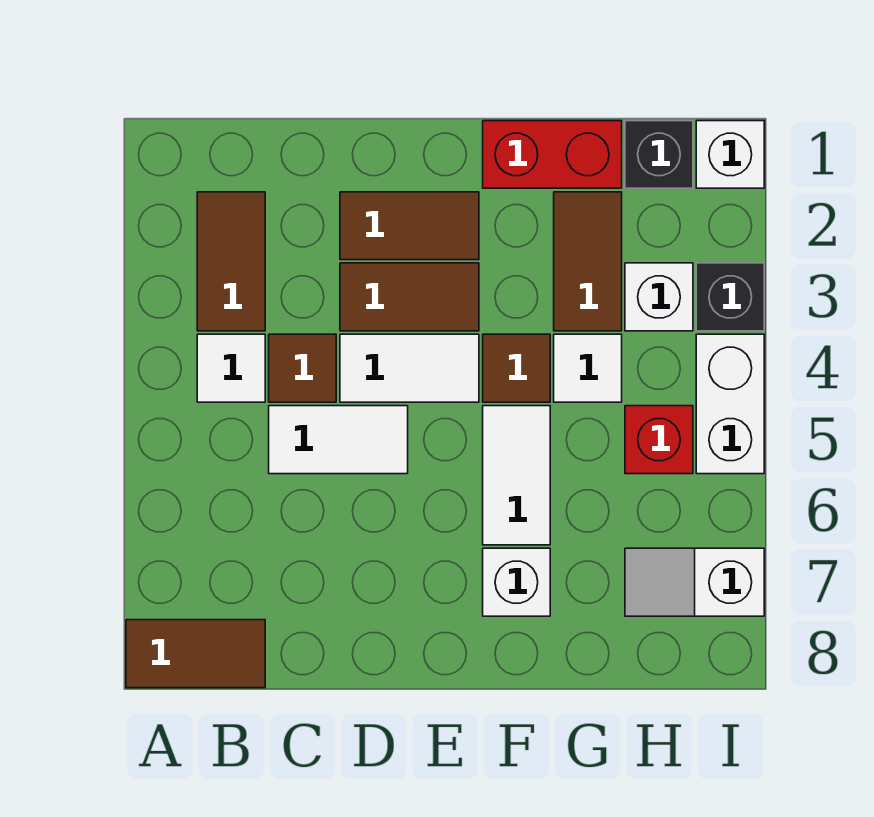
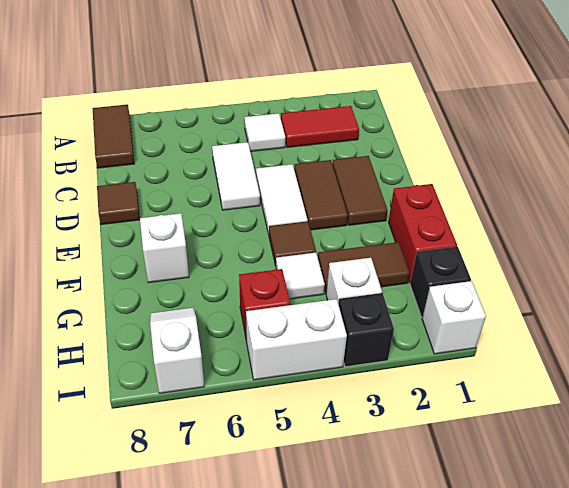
brown tile B2:B3 level 1 -> red tile B2:B3 level 1
brown tile C4 level 1 -> brown tile D8 level 1
white tile F5:F6 level 1 -> none

